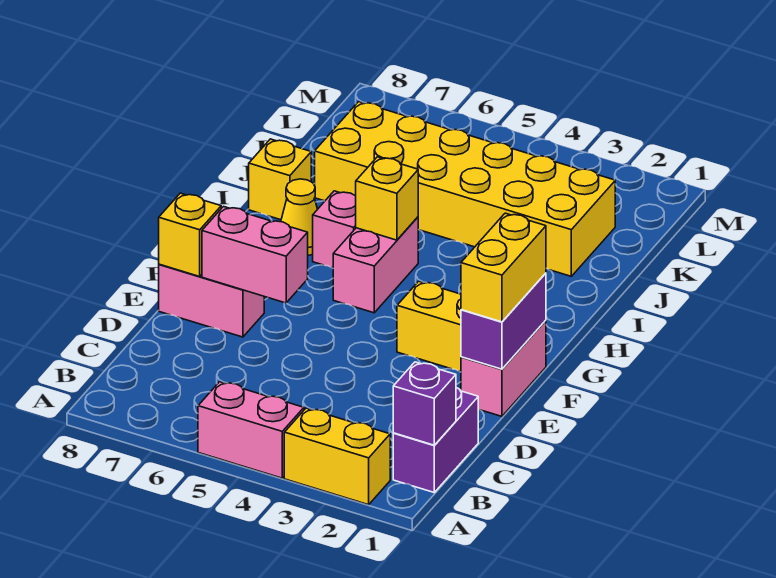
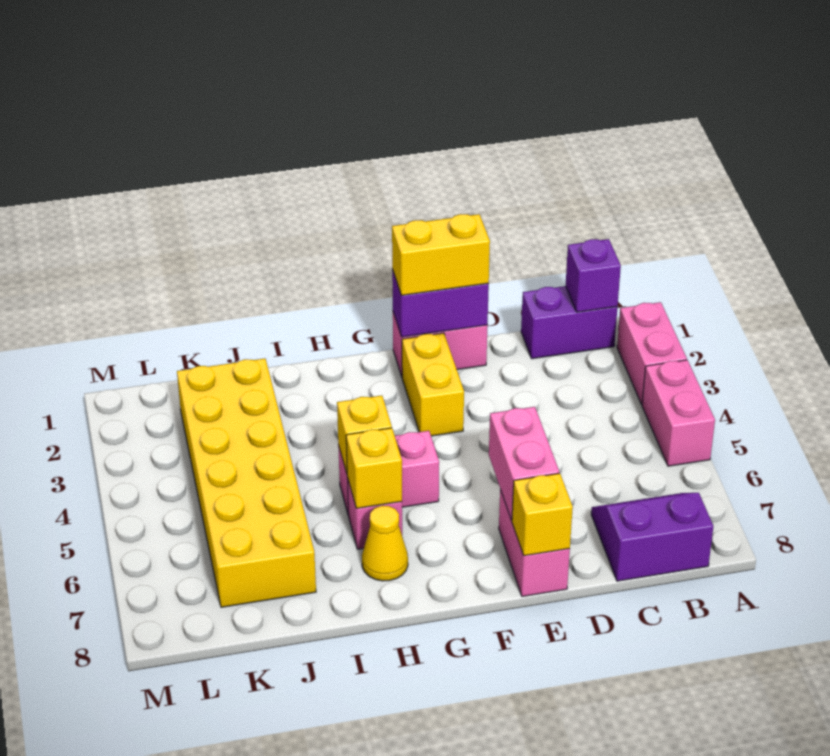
yellow brick A2:A3 level 1 -> pink brick A2:A3 level 1
none -> purple slope B7:C8 level 1 top 8
yellow brick I8 level 1 -> yellow brick H6 level 2

